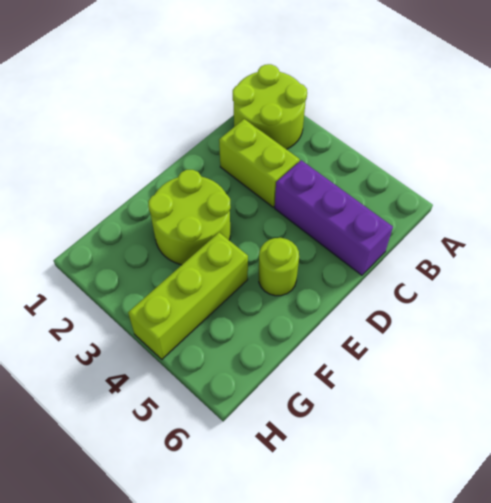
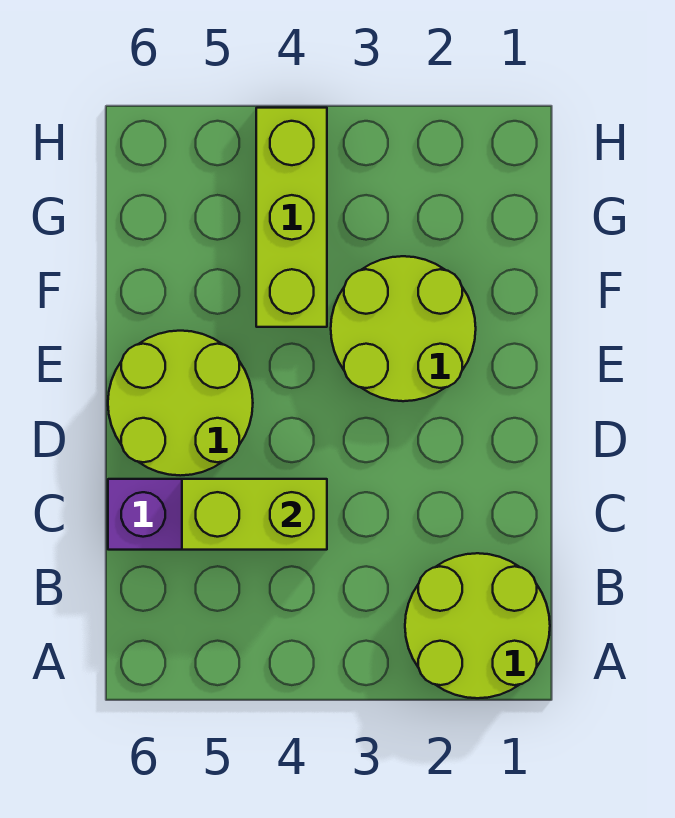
lime brick C2:C3 level 1 -> lime brick C4:C5 level 2
lime round brick E5 level 1 -> lime round brick D5:E6 level 1

